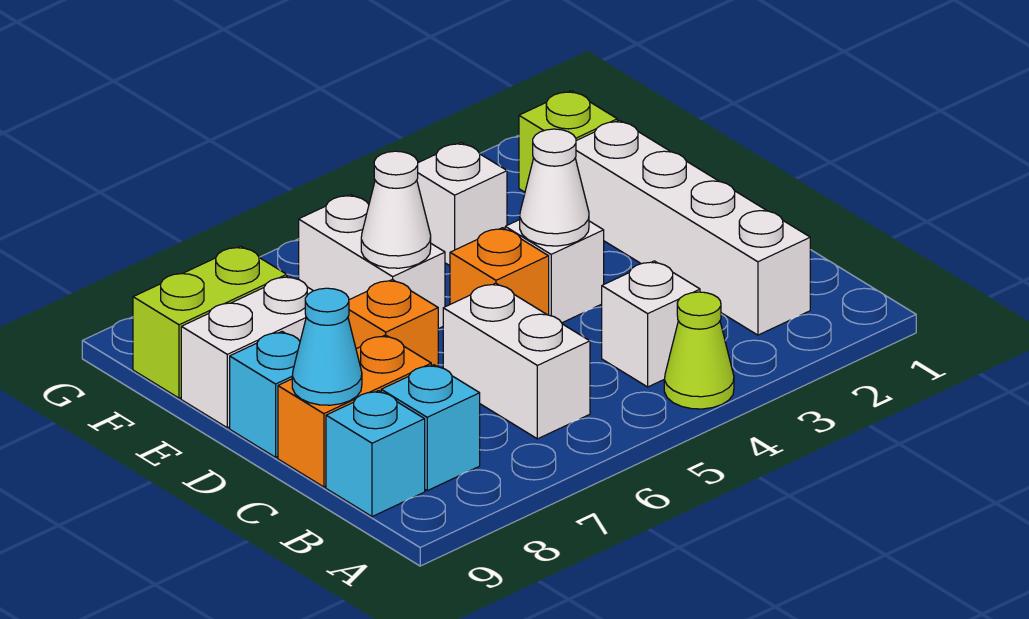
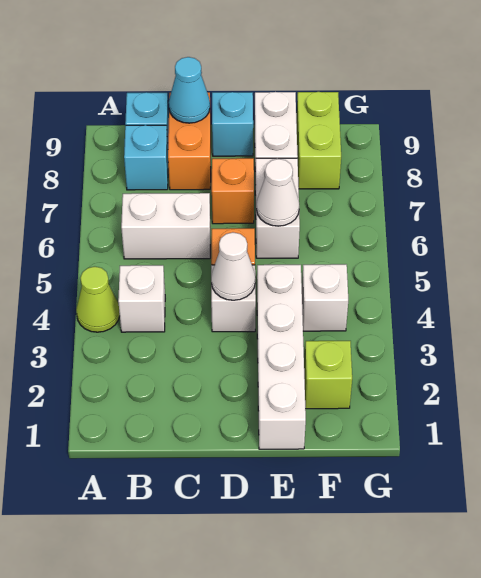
white brick B2:E2 level 1 -> white brick E1:E4 level 1
white brick E6:F6 level 1 -> white brick E6:E7 level 1

